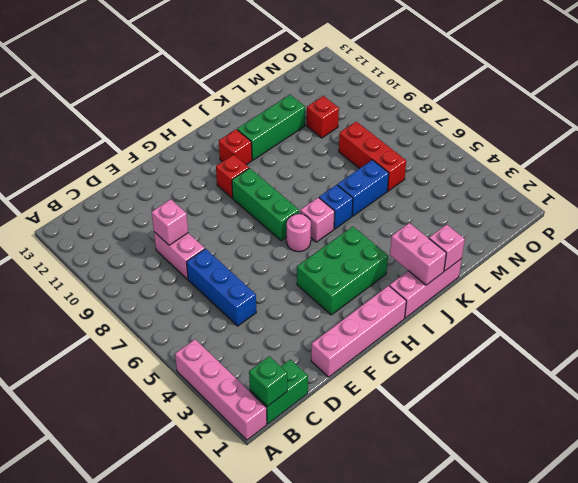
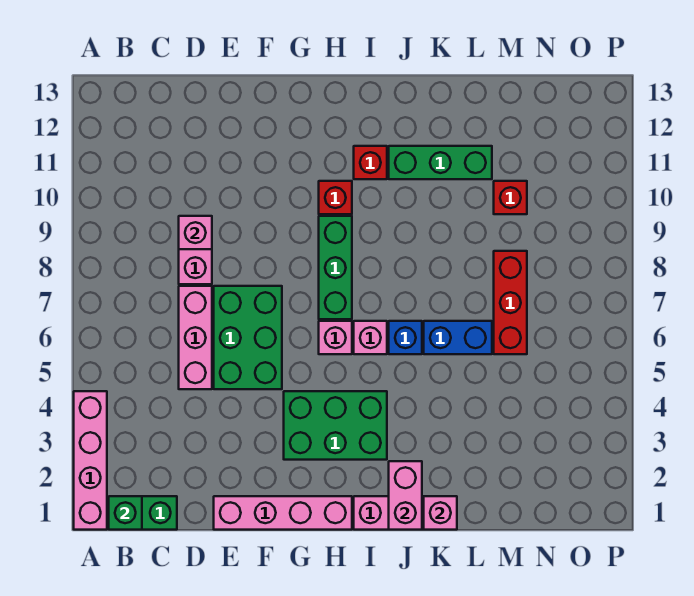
blue brick D5:D7 level 1 -> pink brick D5:D7 level 1
none -> green brick E5:F7 level 1
pink round brick H6 level 1 -> pink brick H6 level 1

